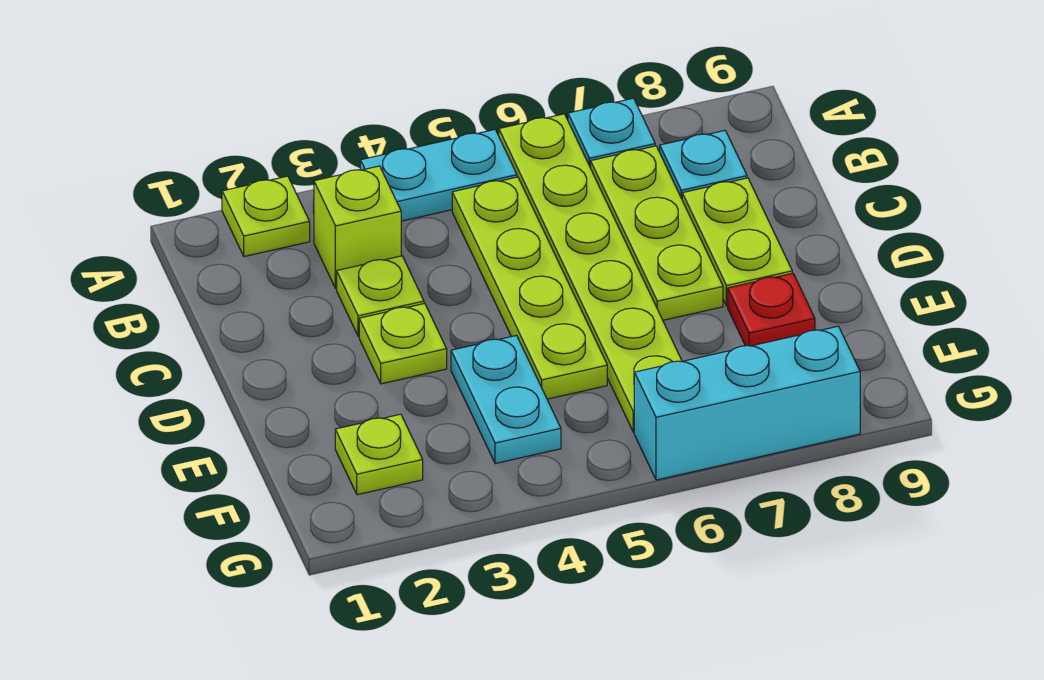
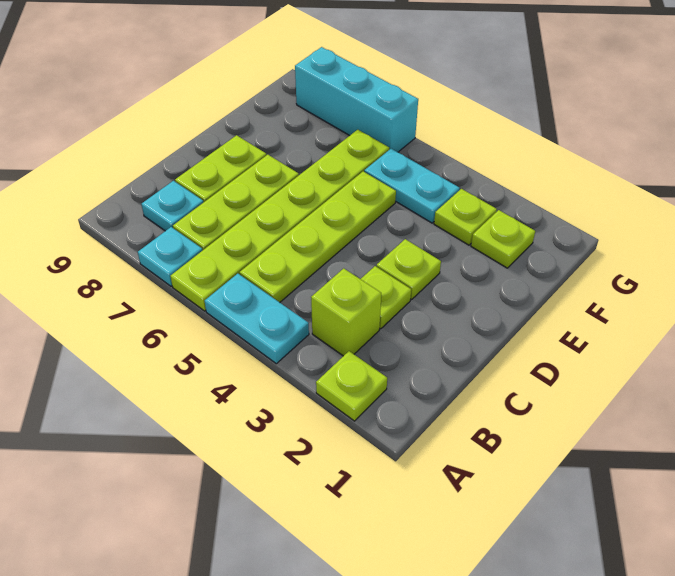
cyan plate E4:F4 level 1 -> cyan plate F4:F5 level 1
red plate E8 level 1 -> none
none -> lime plate F3 level 1

